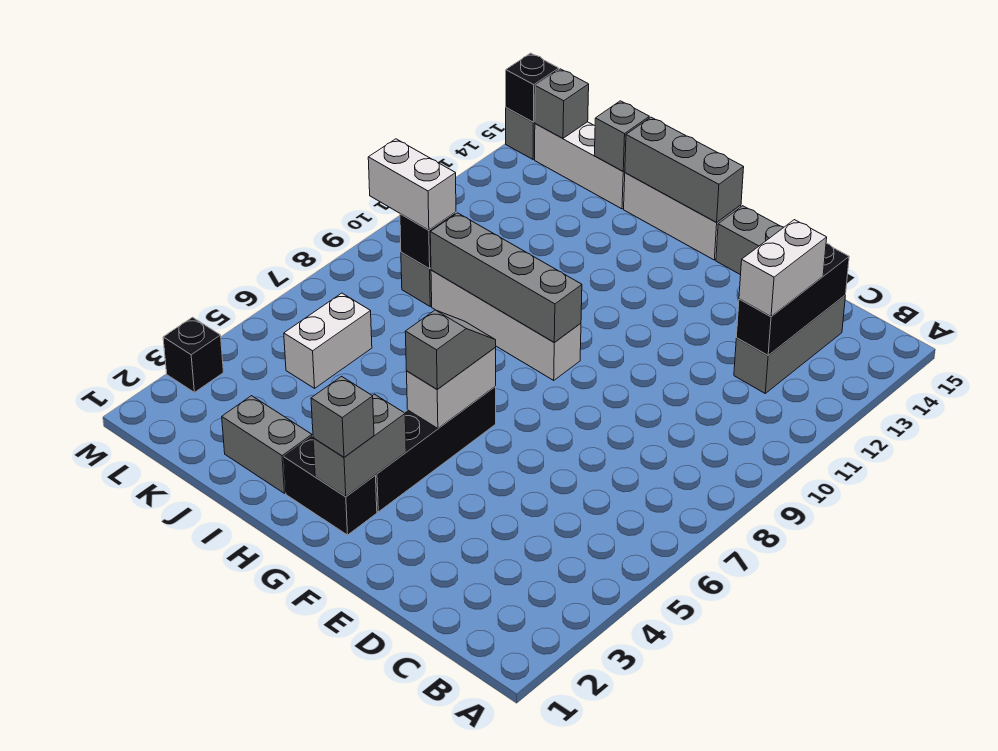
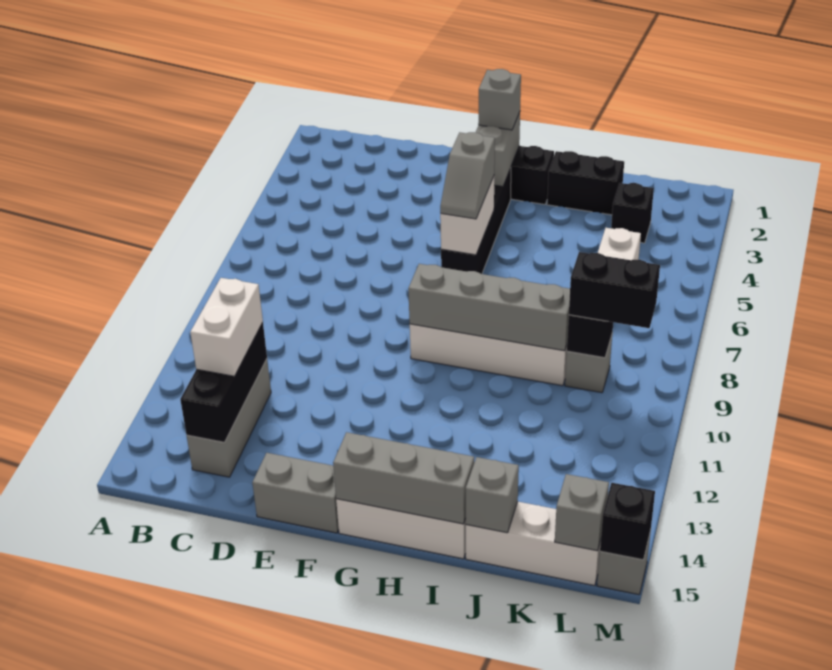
grey brick I2:J2 level 1 -> black brick I2:J2 level 1
white brick K9:L9 level 3 -> black brick K9:L9 level 3
black brick M3 level 1 -> black brick K3 level 1

